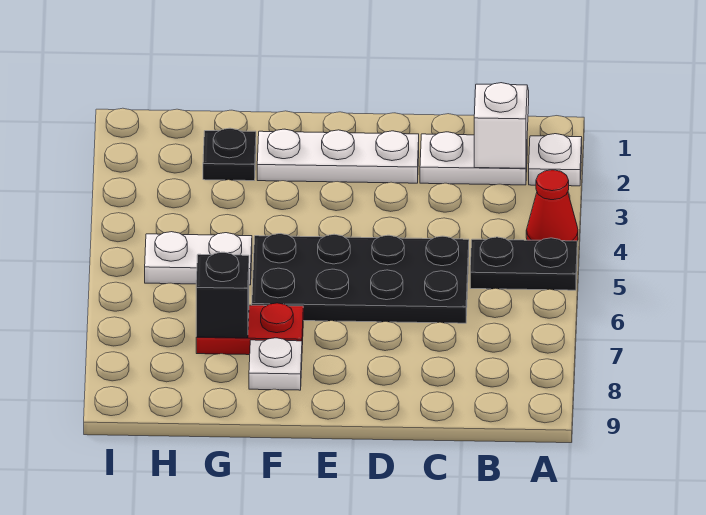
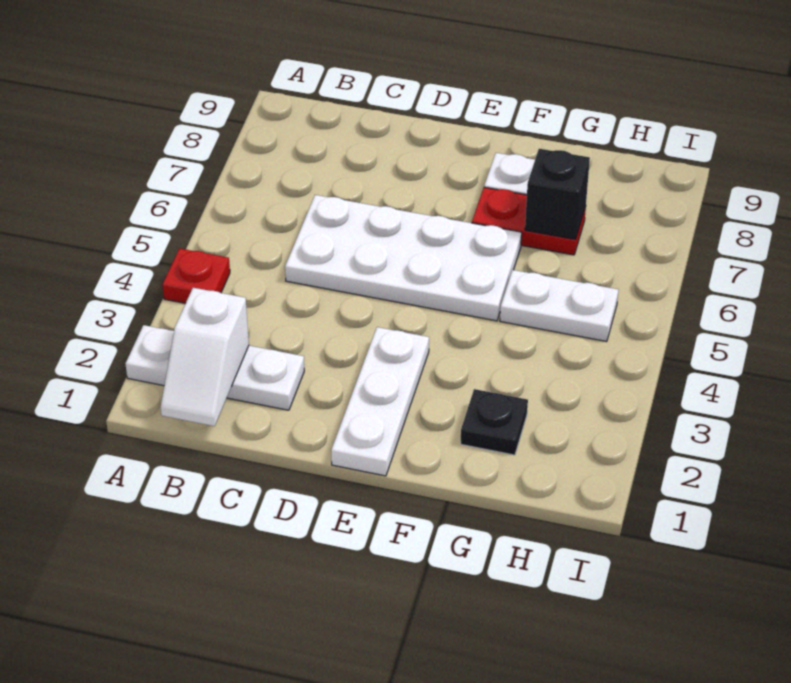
red cone A4 level 1 -> red plate A4 level 1
black plate A5:B5 level 1 -> none
black plate C5:F6 level 1 -> white plate C5:F6 level 1
white plate D2:F2 level 1 -> white plate E1:E3 level 1

